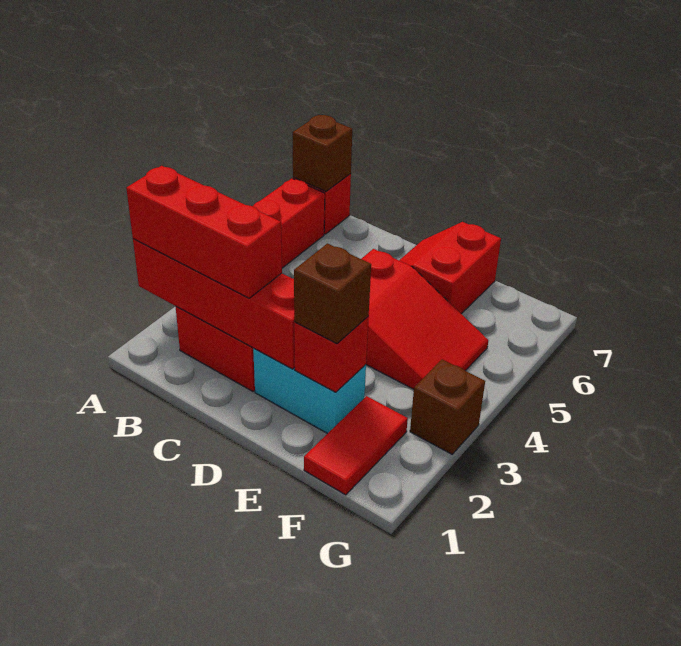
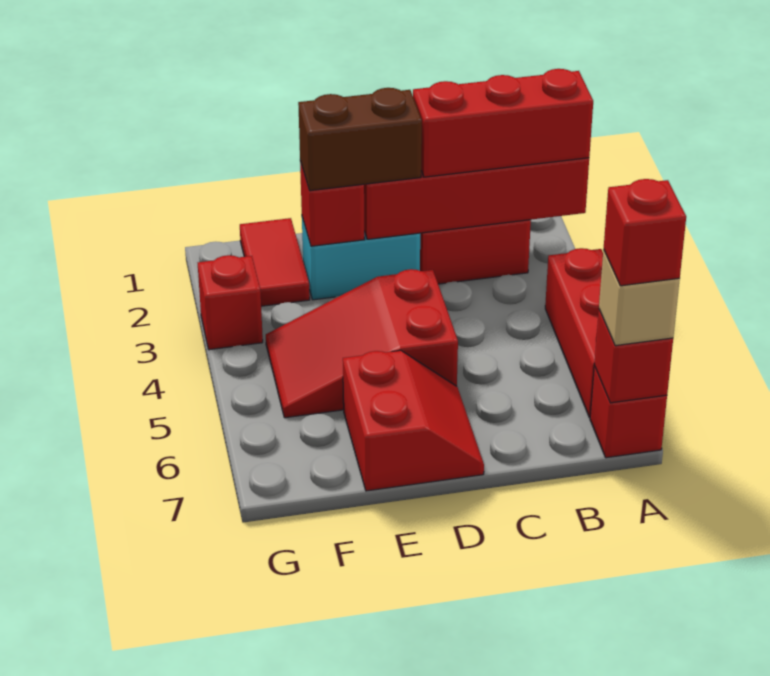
brown brick A7 level 2 -> red brick A7 level 2
none -> tan brick A7 level 3
none -> red brick A7 level 4
brown brick E2 level 3 -> brown brick D2:E2 level 3
brown brick G3 level 1 -> red brick G3 level 1

